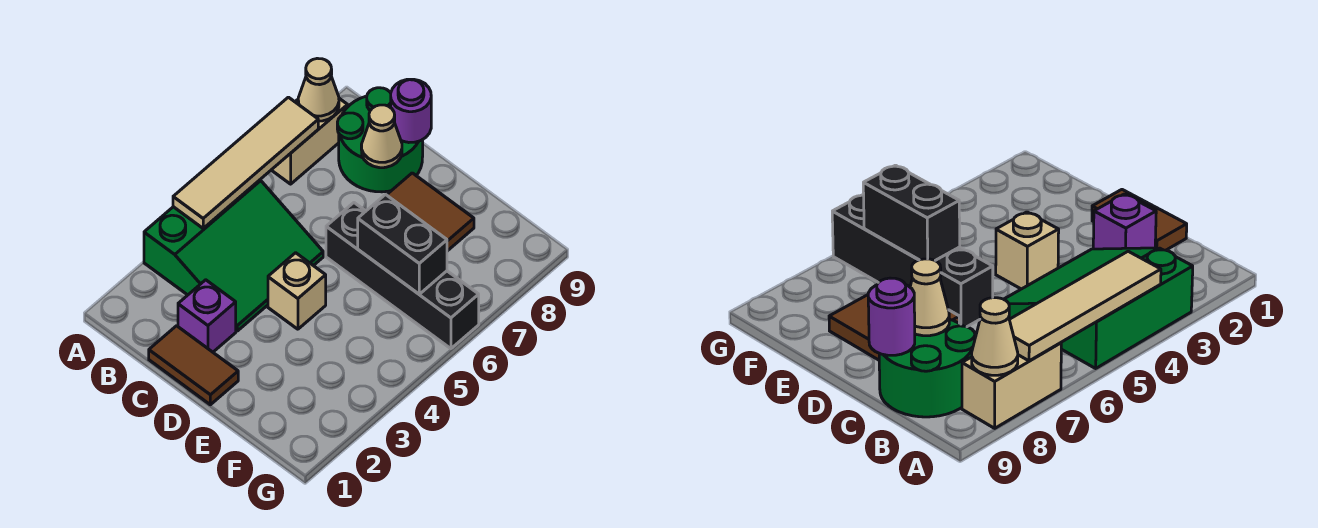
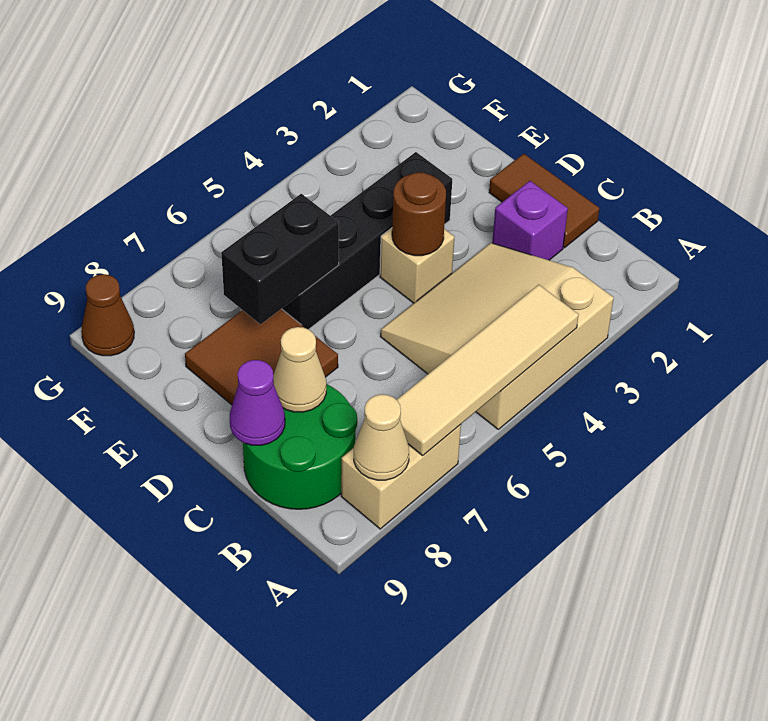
green slope A3:C5 level 1 top A -> tan slope A3:C5 level 1 top A
purple round brick C9 level 2 -> purple cone C9 level 2
none -> brown round brick D4 level 2
black brick D6:G6 level 1 -> black brick E3:E6 level 1
black brick E6:F6 level 2 -> black brick E6:E7 level 2
none -> brown cone G9 level 1

